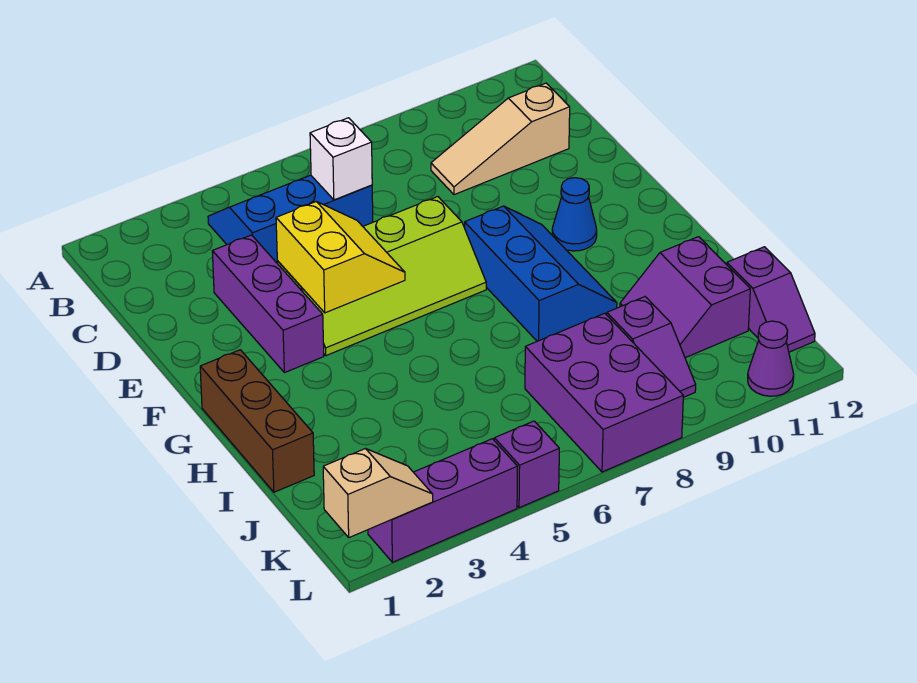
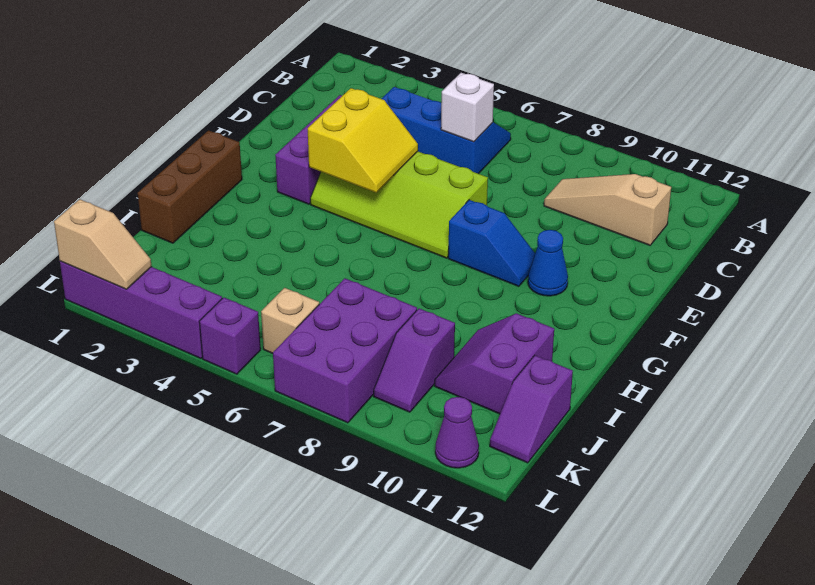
blue slope F8:H9 level 1 top 8 -> blue slope F8:F9 level 1 top 8
none -> tan brick K6 level 1
purple brick L2:L4 level 1 -> purple brick L1:L4 level 1

